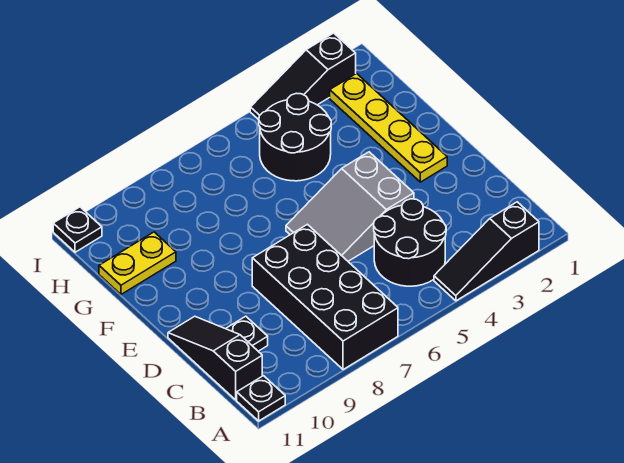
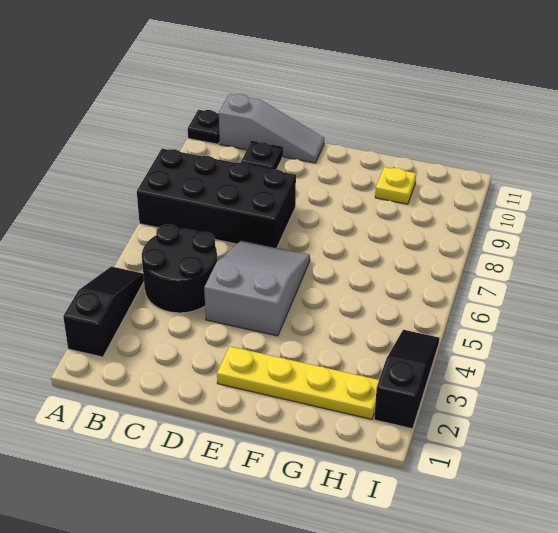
black slope B11:D11 level 1 top B -> grey slope B11:D11 level 1 top B
black round brick G4:H5 level 1 -> none
yellow plate G10:G11 level 1 -> yellow plate G10 level 1
black plate I11 level 1 -> none

